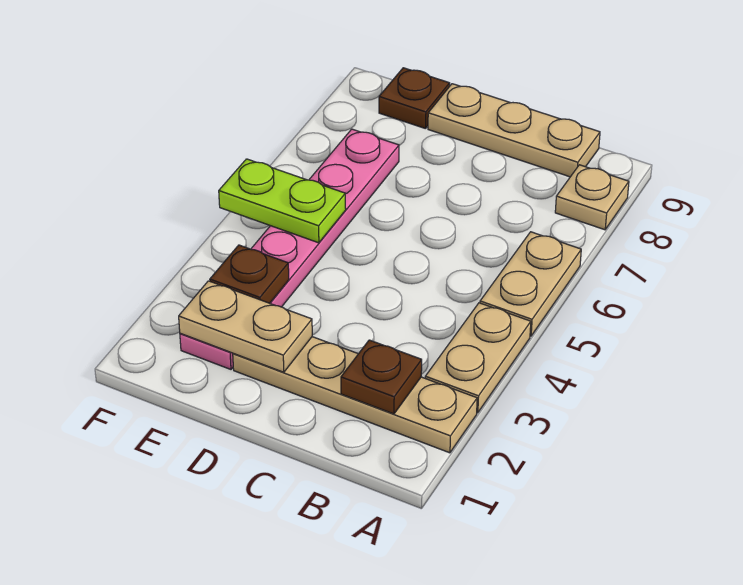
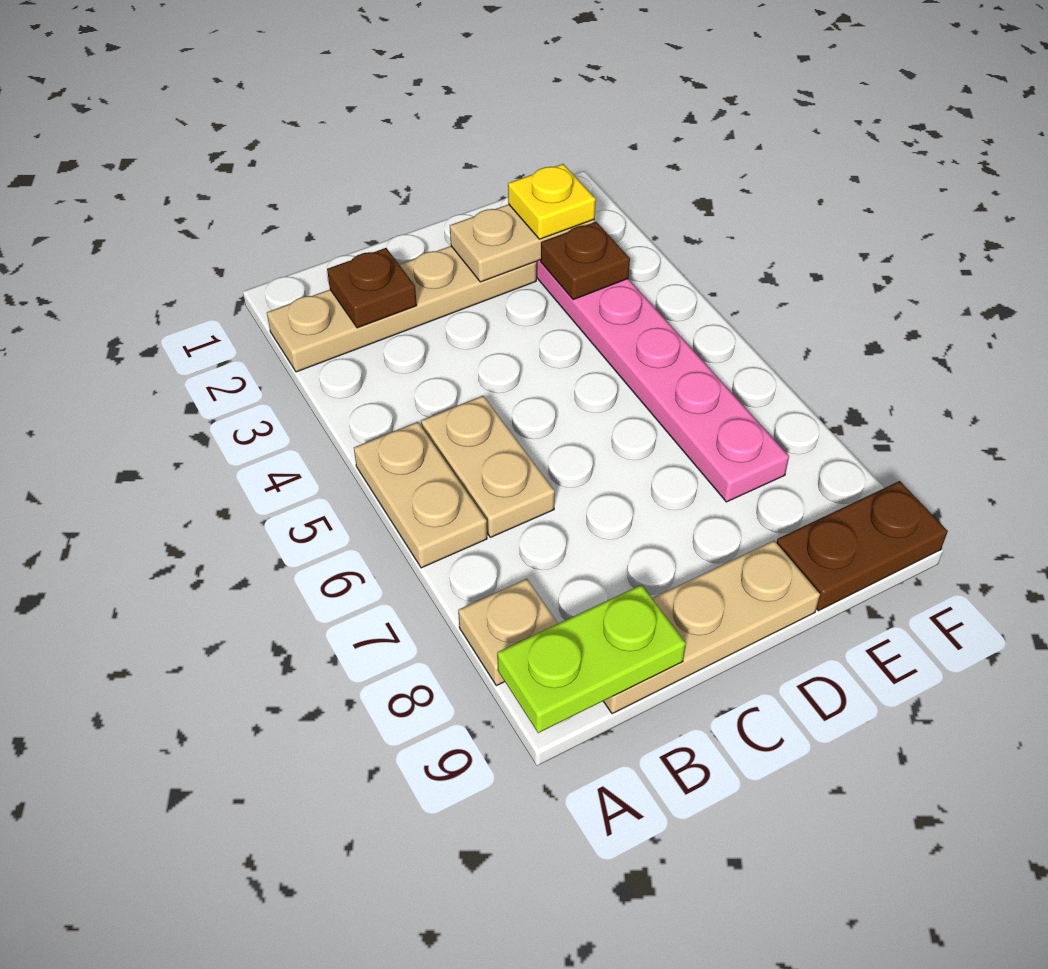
tan plate A3:A4 level 1 -> tan plate B5:B6 level 1
none -> yellow plate E2 level 3
lime plate E5:F5 level 2 -> lime plate A9:B9 level 2
brown plate E9 level 1 -> brown plate E9:F9 level 1

